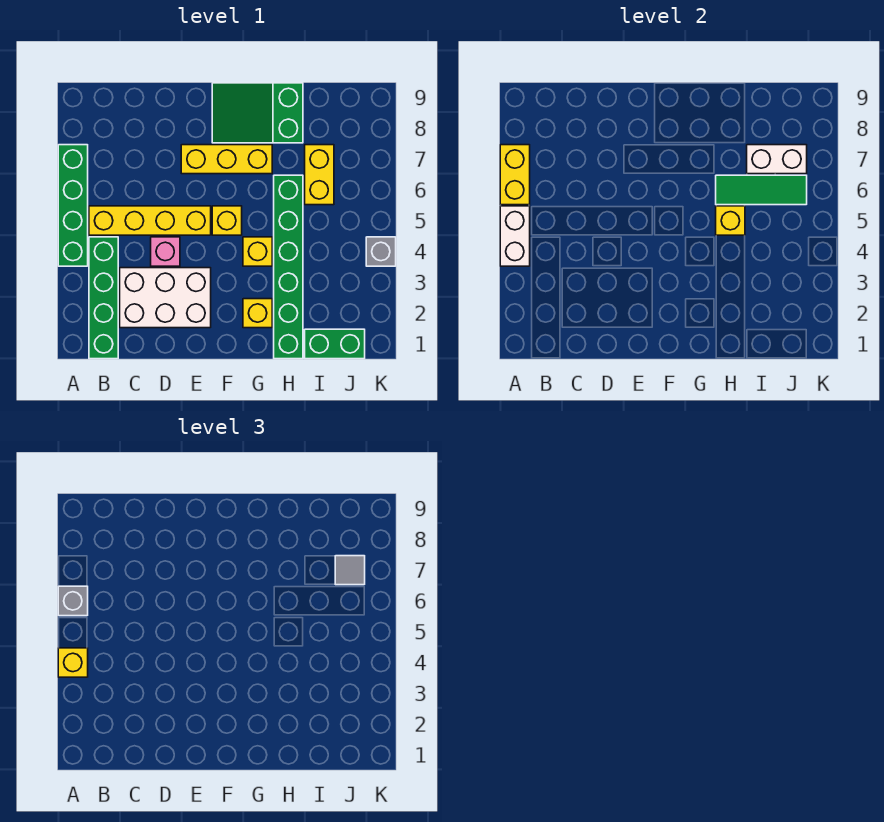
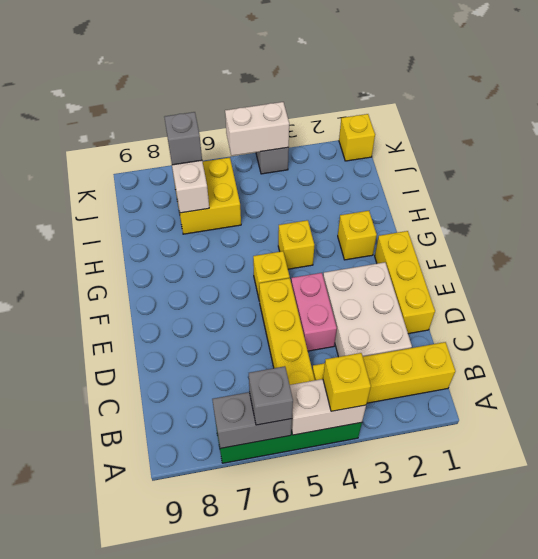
yellow brick A6:A7 level 2 -> grey brick A6:A7 level 2
green brick B1:B4 level 1 -> yellow brick B1:B4 level 1
pink brick D4 level 1 -> pink brick D4:E4 level 1
yellow brick E7:G7 level 1 -> yellow brick D1:F1 level 1
green slope F8:H9 level 1 top H -> none
green brick H1:H6 level 1 -> none
yellow brick H5 level 2 -> yellow brick K1 level 1
green tile H6:J6 level 2 -> none
green brick I1:J1 level 1 -> none
yellow brick I6:I7 level 1 -> yellow brick I6:J7 level 1
grey tile J7 level 3 -> grey brick J7 level 3
none -> white brick K4:K5 level 2

